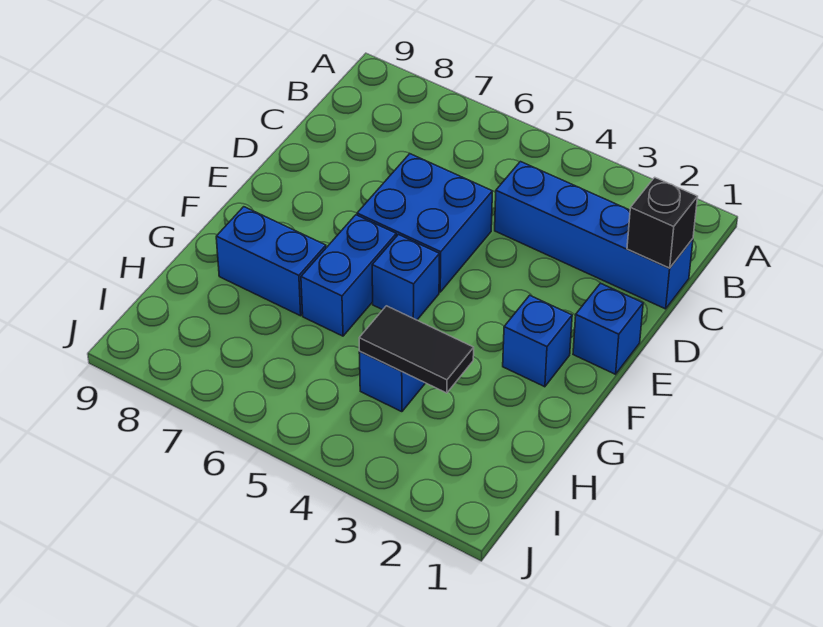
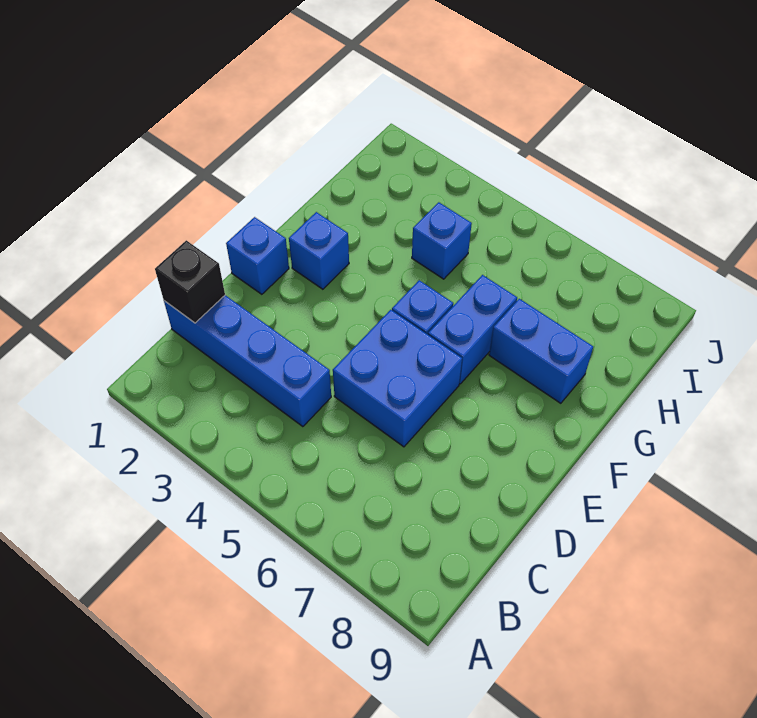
black tile H3:H4 level 2 -> none

